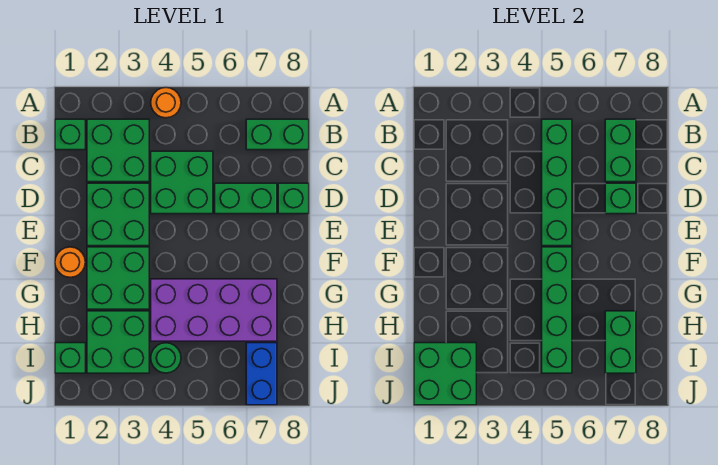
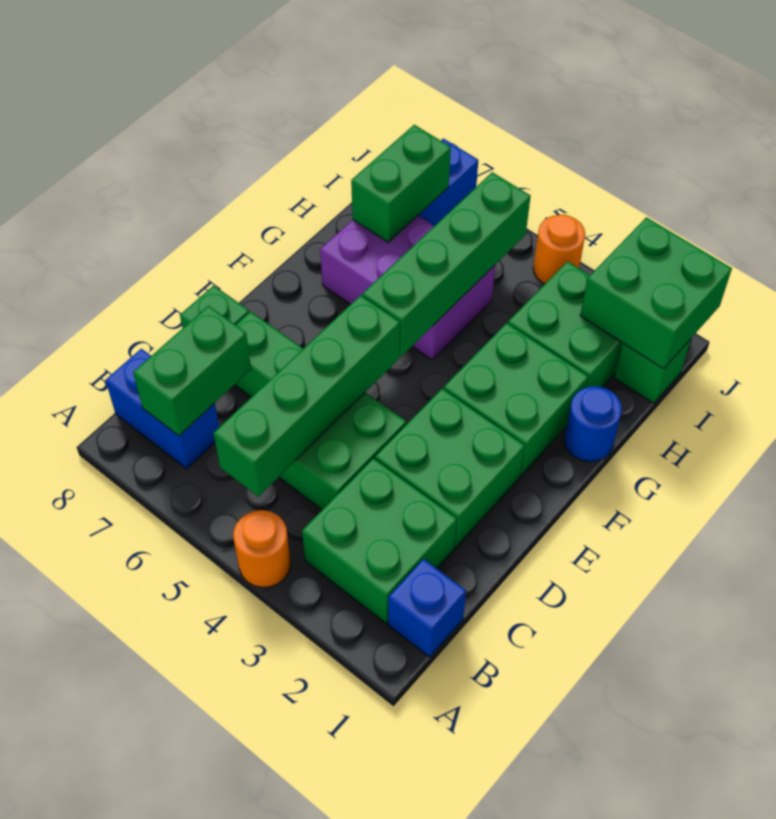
green brick B1 level 1 -> blue brick B1 level 1
green brick B7:B8 level 1 -> blue brick B7:B8 level 1
green brick D7 level 2 -> none
orange round brick F1 level 1 -> orange round brick J4 level 1
none -> blue round brick G1 level 1
purple brick G4:H7 level 1 -> purple brick G5:H7 level 1
green round brick I4 level 1 -> none

